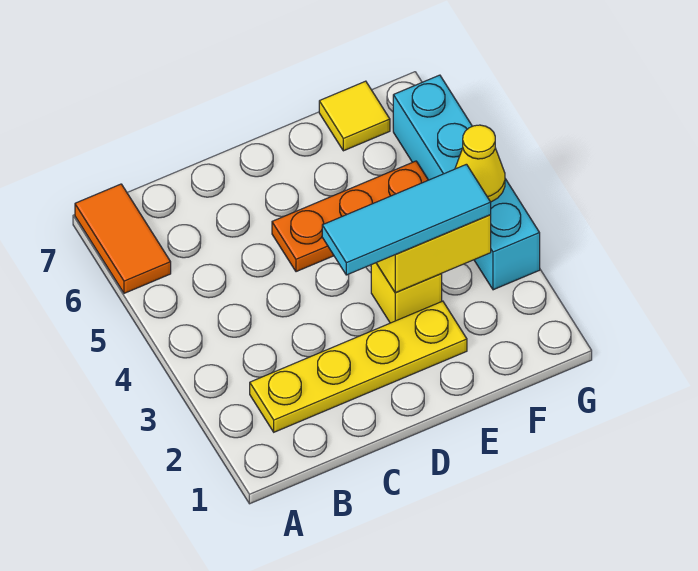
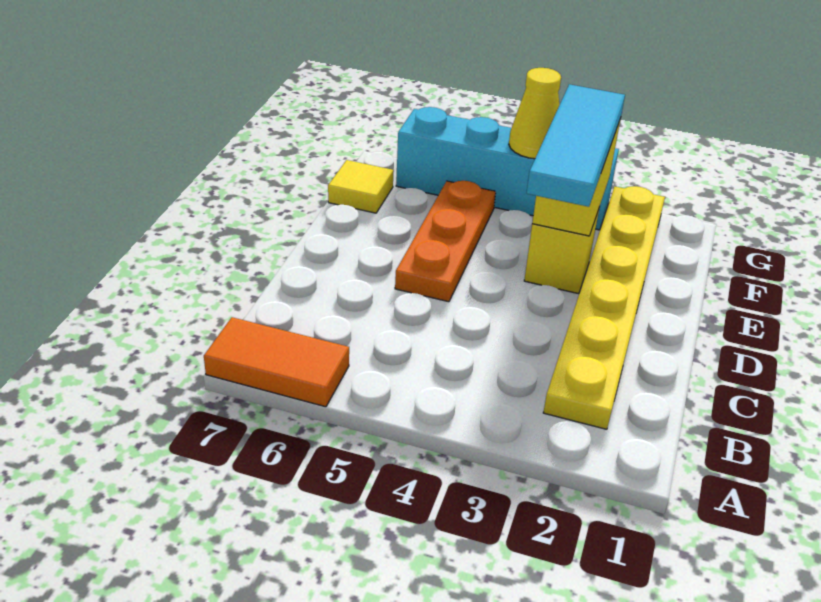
yellow plate B2:E2 level 1 -> yellow plate B2:G2 level 1

